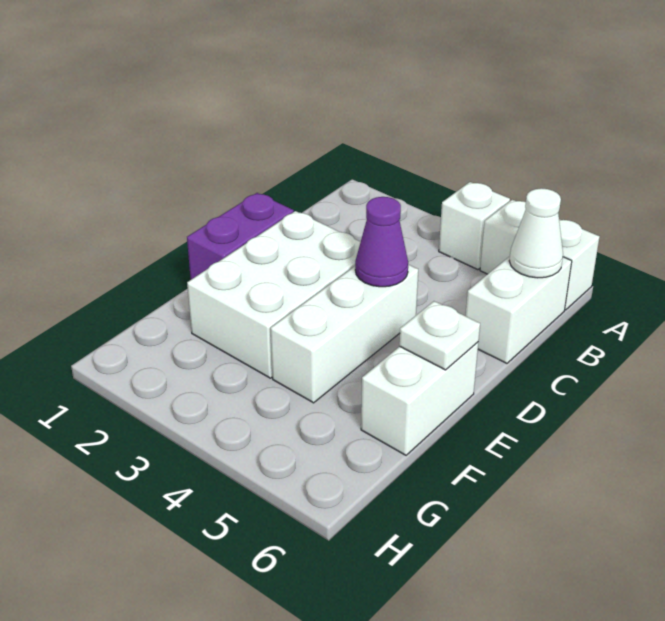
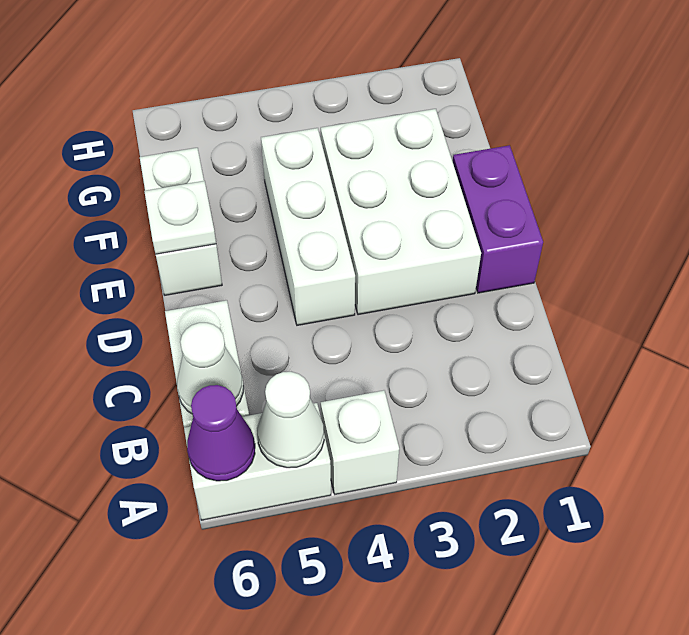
none -> white cone A5 level 2
purple cone D4 level 2 -> purple cone A6 level 2

